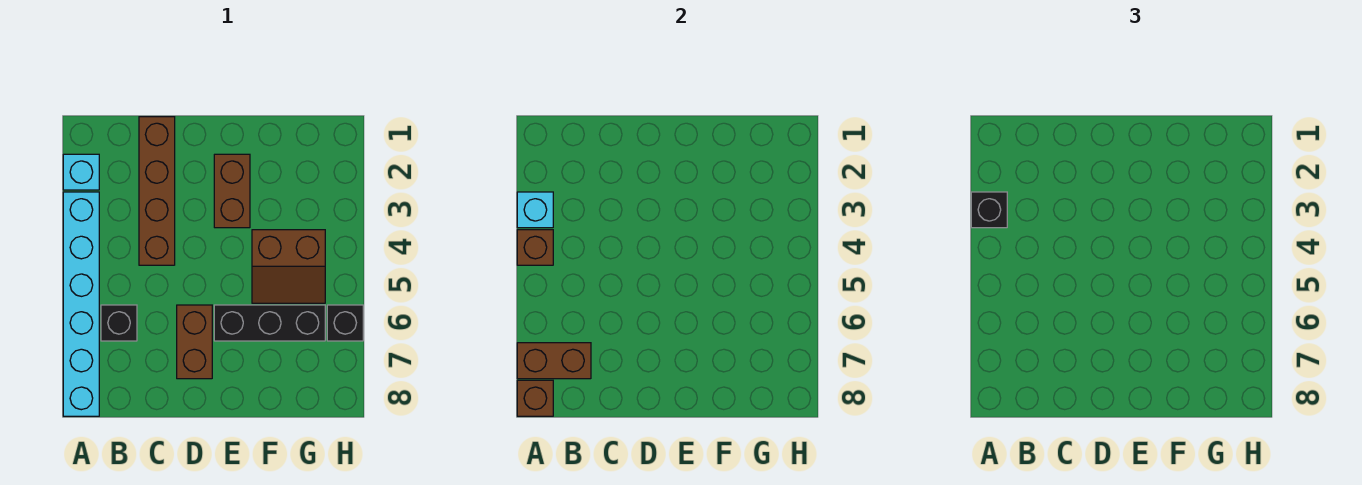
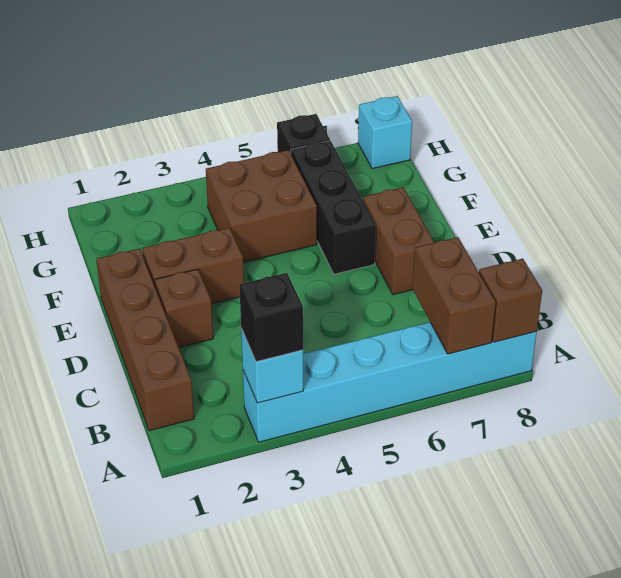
cyan brick A2 level 1 -> cyan brick H8 level 1
brown brick A4 level 2 -> brown brick D2 level 1
black brick B6 level 1 -> none
brown brick C1:C4 level 1 -> brown brick B1:E1 level 1
brown brick D6:D7 level 1 -> brown brick D7:E7 level 1
brown slope F4:G5 level 1 top 4 -> brown brick F4:G5 level 1

